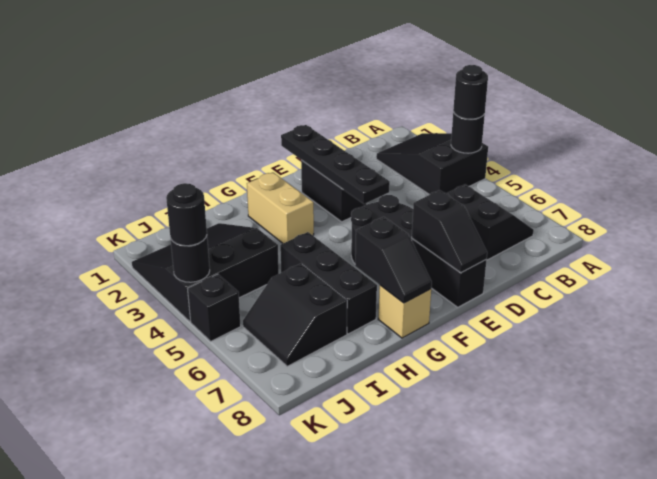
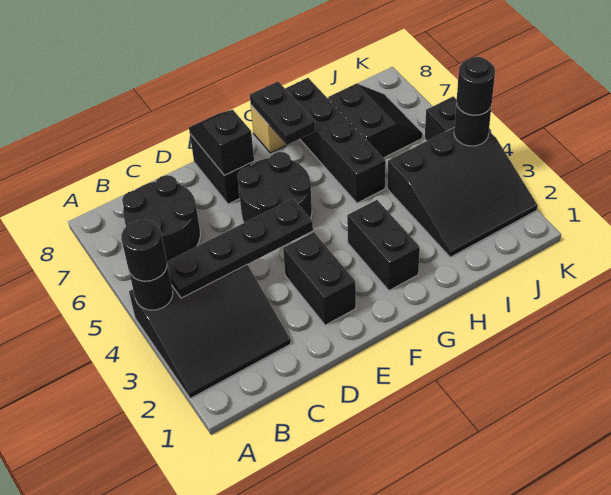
black slope A2:B4 level 1 top 4 -> black slope A2:C4 level 1 top 4
black slope B6:C7 level 1 top C -> black round brick B6:C7 level 1
black plate E1:E4 level 2 -> black plate B4:E4 level 2
tan brick G2:G3 level 1 -> black brick G2:G3 level 1
black slope G7:G8 level 2 top 7 -> black plate G7:G8 level 2
black brick H5:H7 level 1 -> black brick H5:H8 level 1

